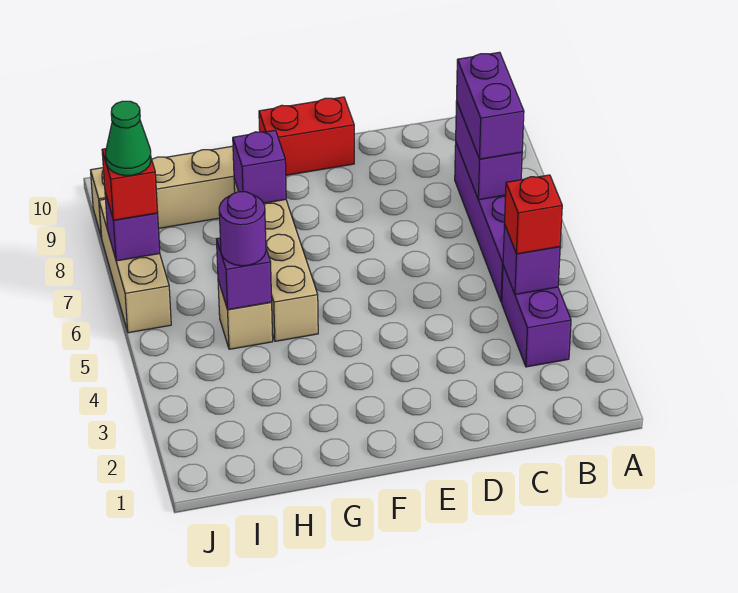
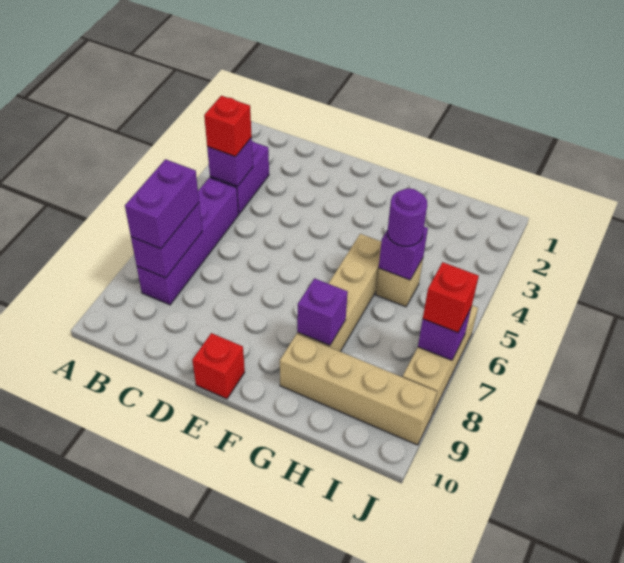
red brick E10:F10 level 1 -> red brick E10 level 1
green cone J7 level 4 -> none

